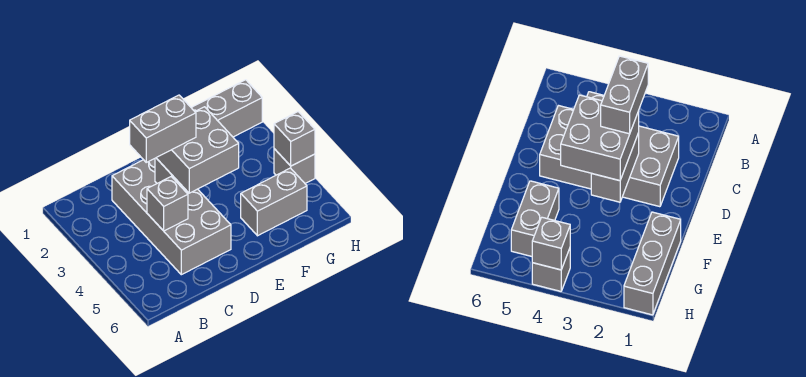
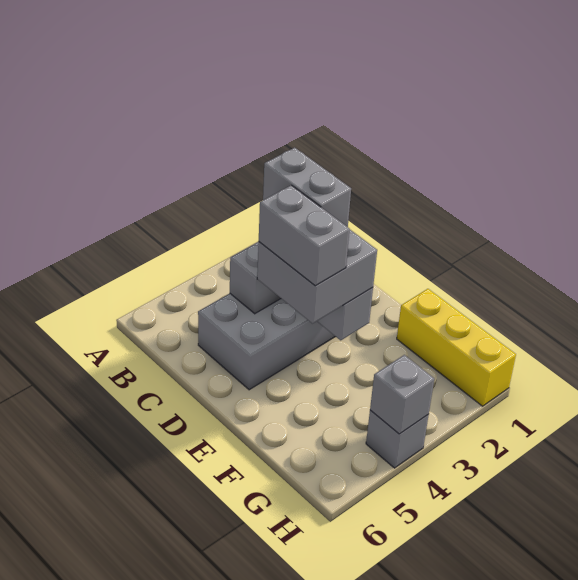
grey brick F1:H1 level 1 -> yellow brick F1:H1 level 1
grey brick F5:G5 level 1 -> grey brick D4:E4 level 4

